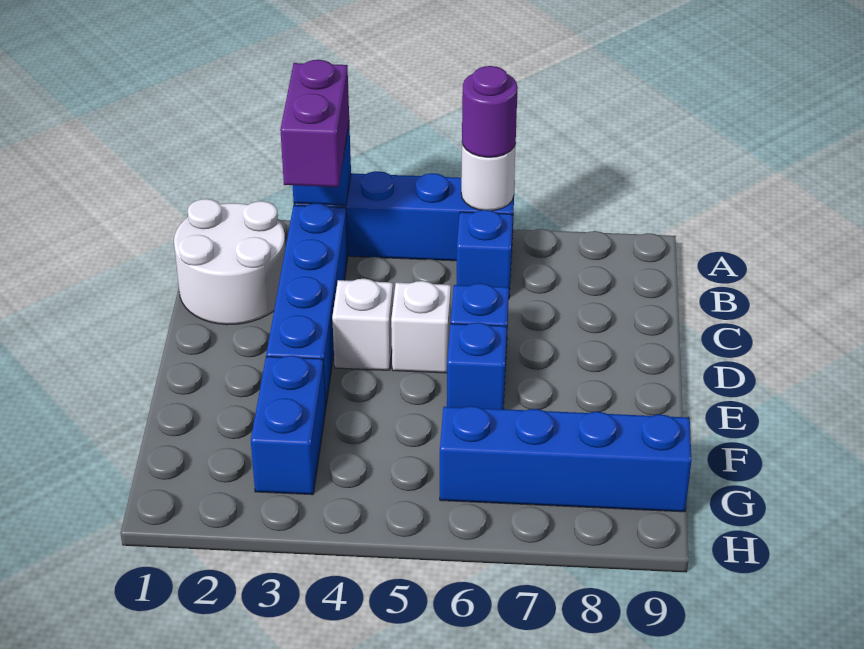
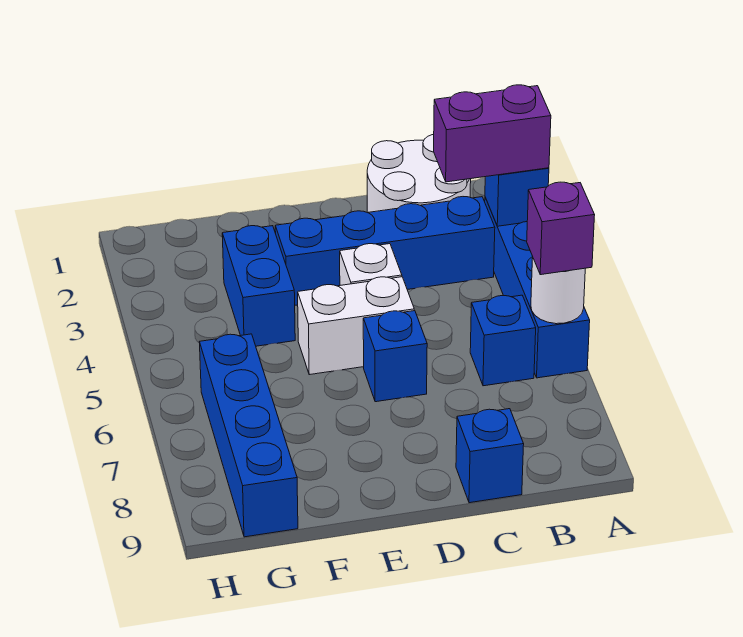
purple round brick A6 level 3 -> purple brick A6 level 3
white brick D5 level 1 -> white brick D5:E5 level 1
blue brick E6 level 1 -> blue brick C9 level 1
blue brick F3:G3 level 1 -> blue brick F3:F4 level 1

